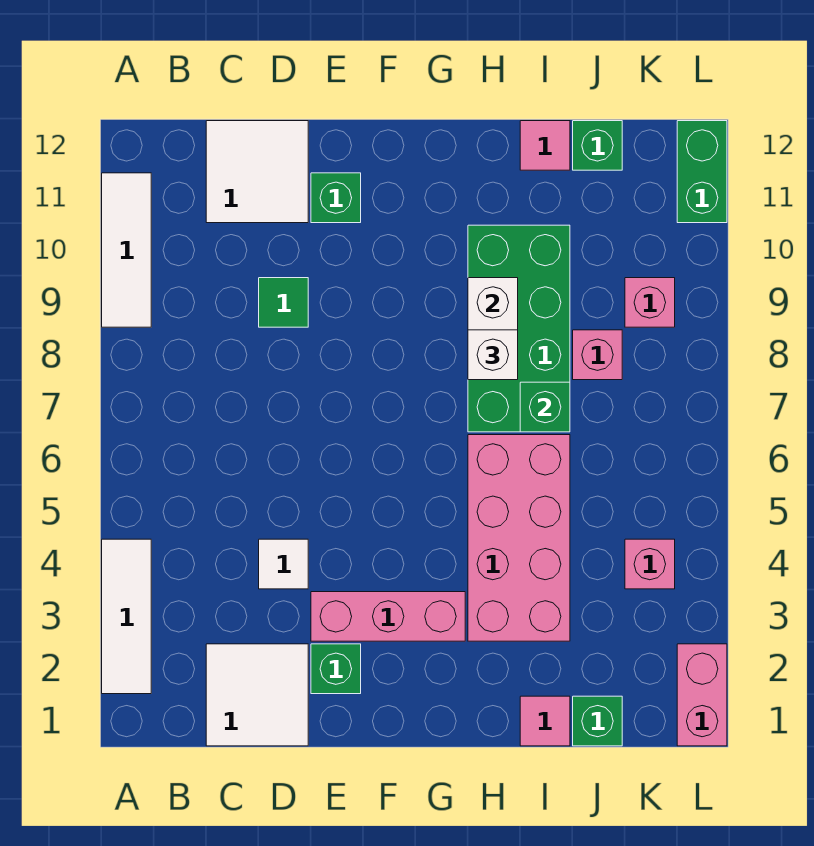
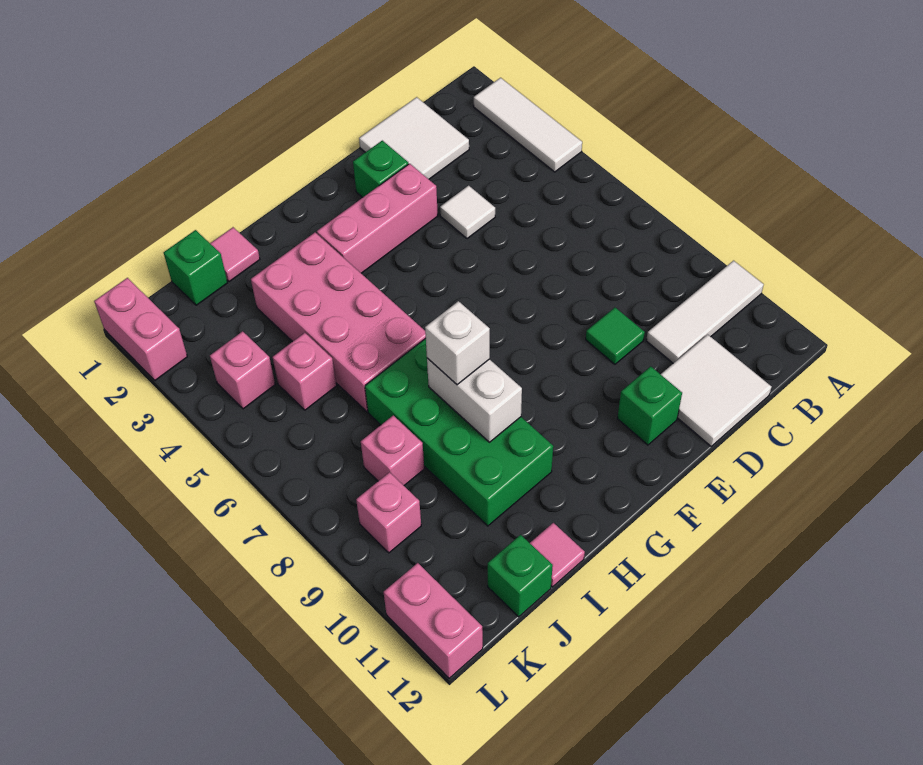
white tile A9:A11 level 1 -> white tile A10:C10 level 1
green brick I7 level 2 -> none
none -> pink brick J5 level 1
green brick L11:L12 level 1 -> pink brick L11:L12 level 1

